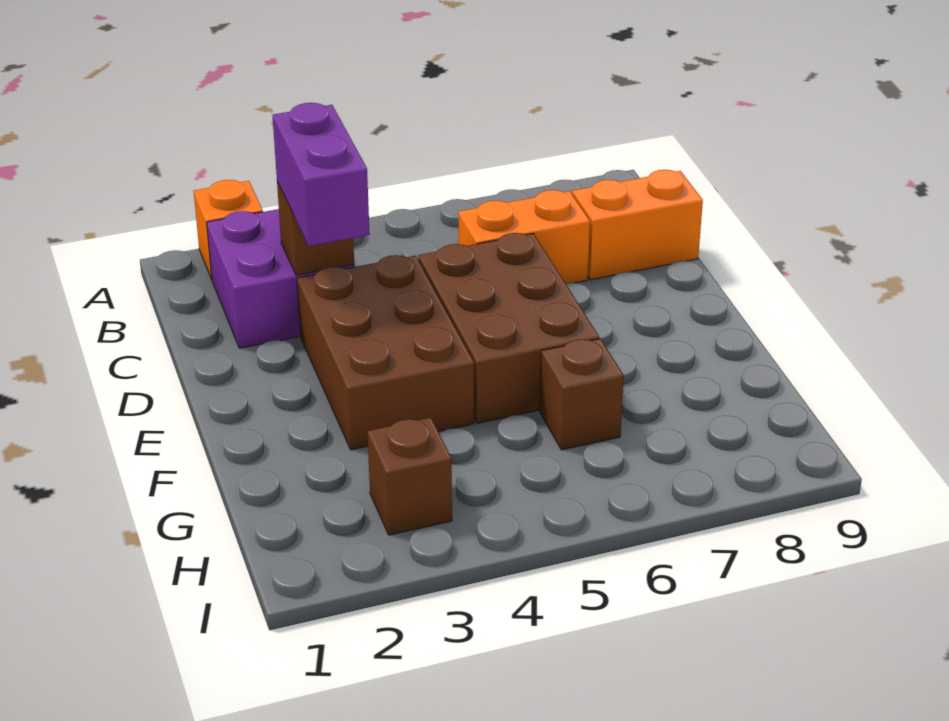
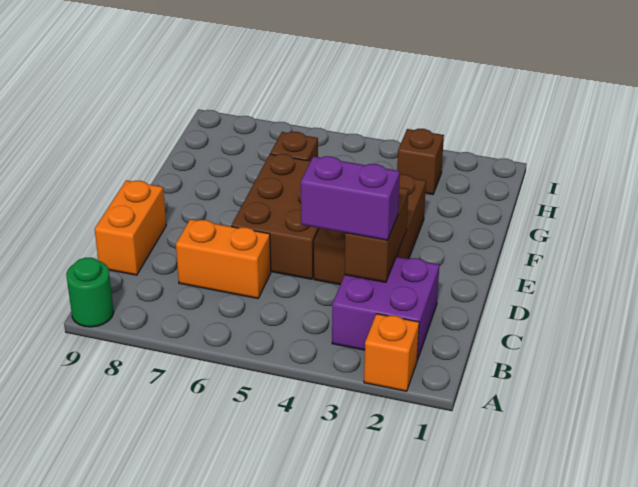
none -> green round brick A9 level 1
brown brick C3 level 2 -> brown brick C3:D3 level 2
purple brick C3:D3 level 3 -> purple brick C3:C4 level 3
orange brick C8:C9 level 1 -> orange brick C9:D9 level 1

